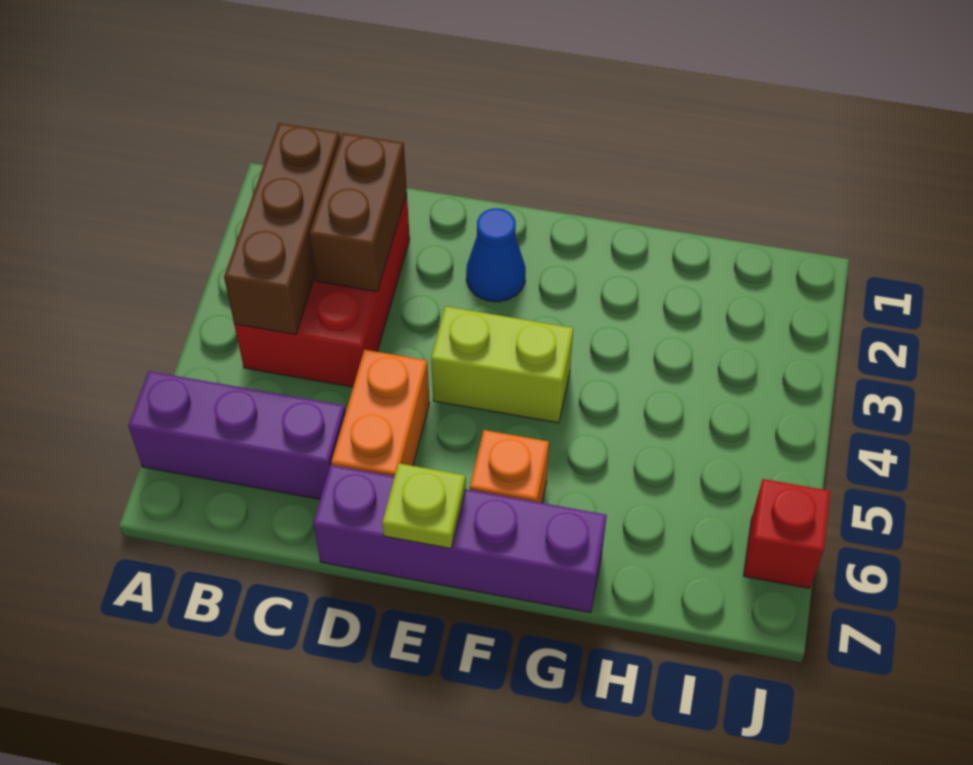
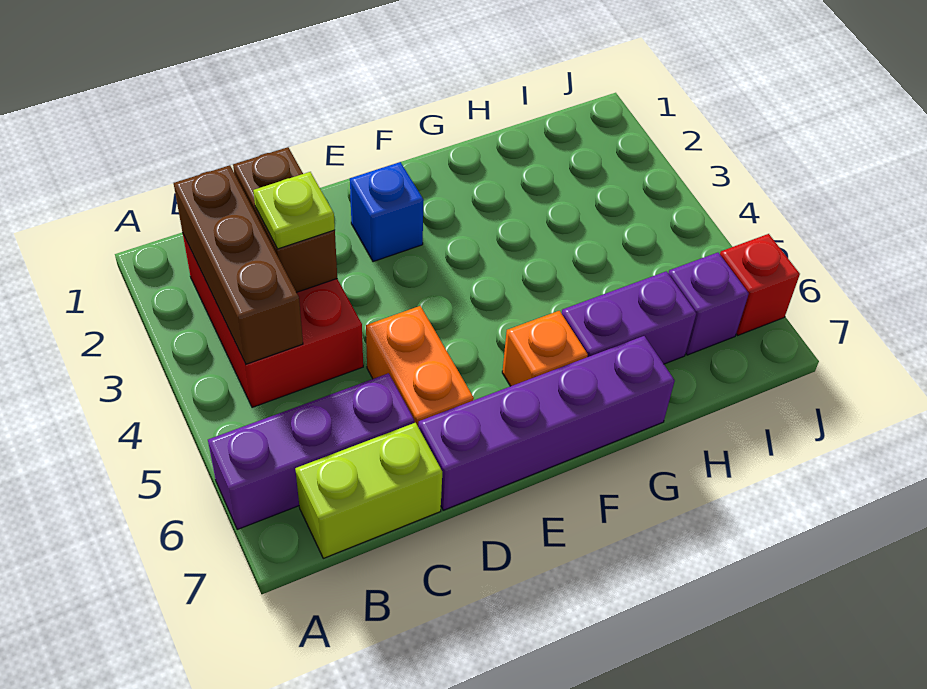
blue cone E2 level 1 -> blue brick E2 level 1
lime brick E4:F4 level 1 -> lime brick B7:C7 level 1
lime plate E7 level 2 -> lime plate C3 level 3
none -> purple brick G6:H6 level 1
none -> purple brick I6 level 1

